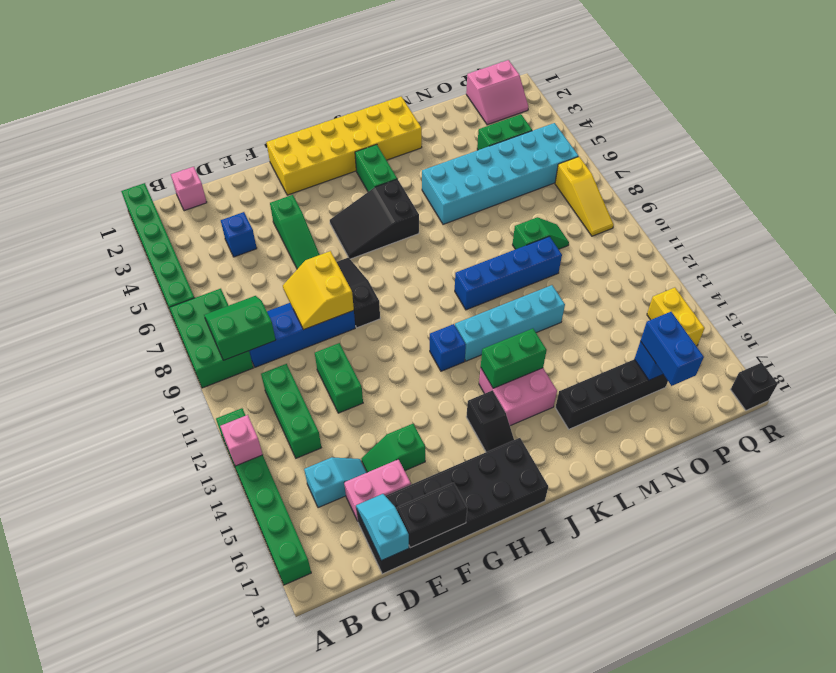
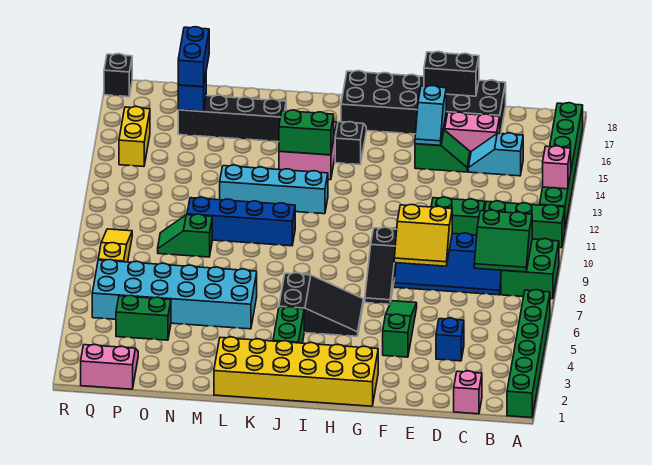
green brick A7:B9 level 1 -> green brick A8:B9 level 1
green brick C11:C13 level 1 -> green brick A11:C11 level 1
cyan slope D17:D18 level 2 top 18 -> cyan slope F15:F16 level 2 top 16
yellow slope E8:F9 level 2 top F -> yellow slope E8:F9 level 2 top 9
green brick E11:E12 level 1 -> green brick D11:E11 level 1
blue brick I12 level 1 -> none

